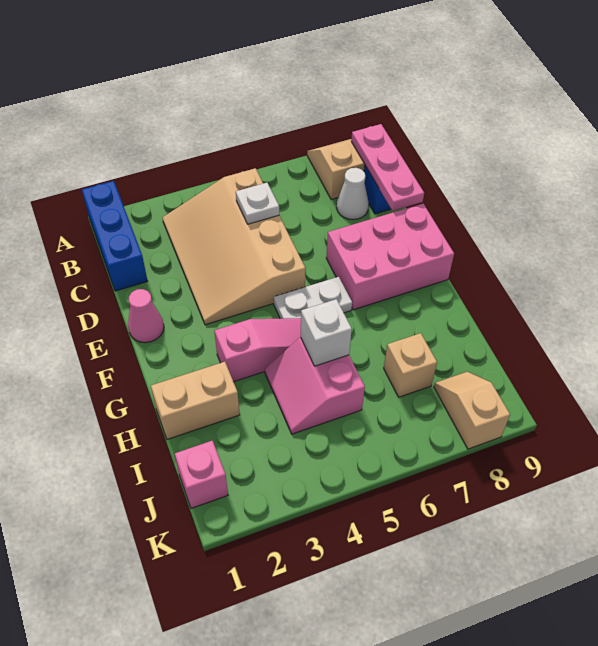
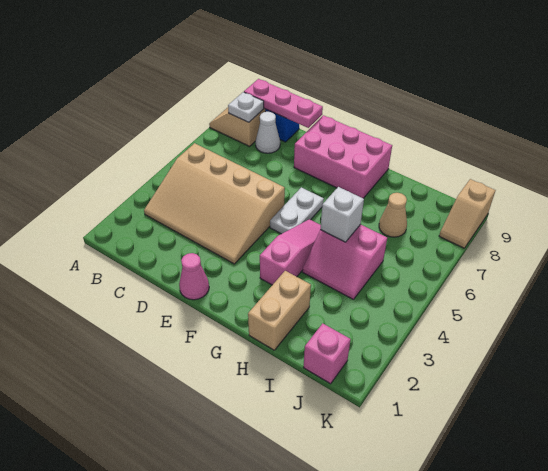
blue brick A1:C1 level 1 -> none
white plate C5 level 2 -> white plate B8 level 2
pink brick E7:F9 level 1 -> pink brick E8:G9 level 1
tan brick I7 level 1 -> tan cone I7 level 1
tan slope J8:K8 level 1 top K -> tan slope K8:K9 level 1 top 9

